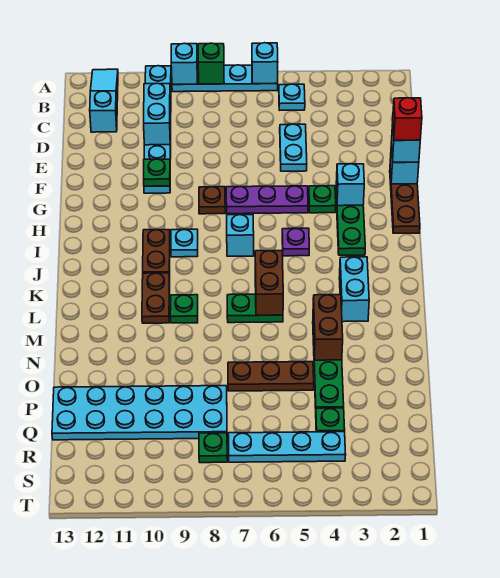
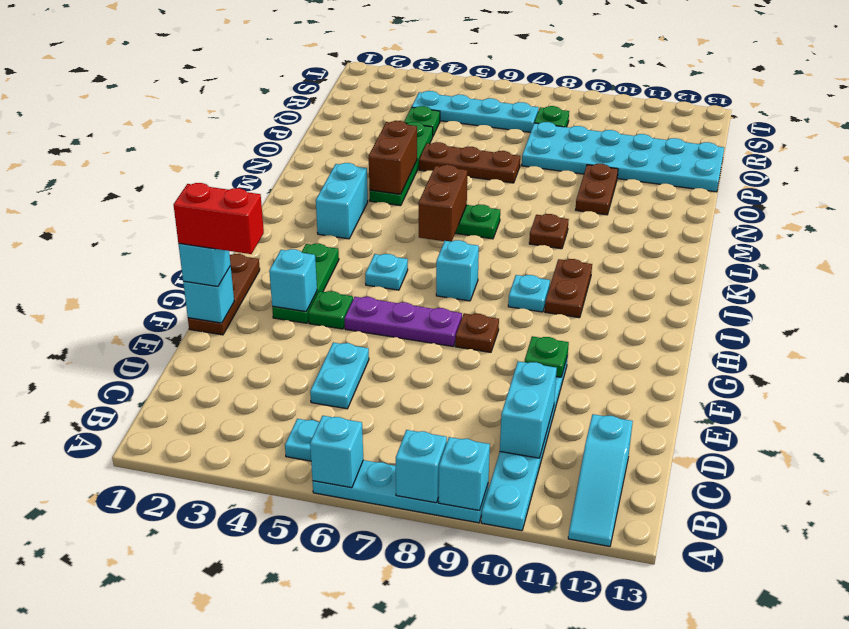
green brick A8 level 2 -> cyan brick A8 level 2
red brick F1 level 4 -> red brick F1:F2 level 4
purple plate I5 level 1 -> cyan plate I5 level 1
brown plate K10:L10 level 1 -> brown plate N10:O10 level 1
green plate L9 level 1 -> brown plate L9 level 1

